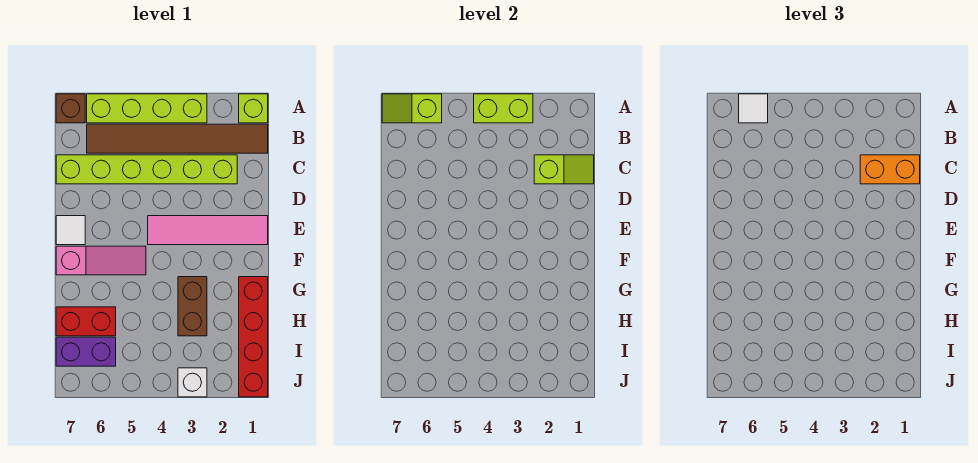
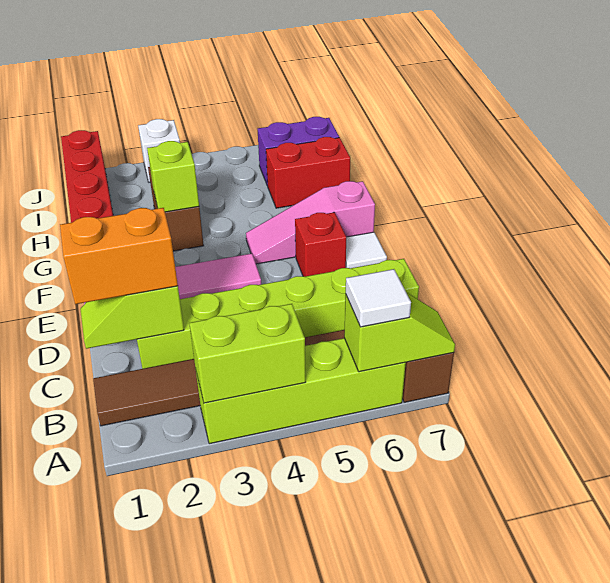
lime brick A1 level 1 -> lime brick G3 level 2
none -> red brick E6 level 1

